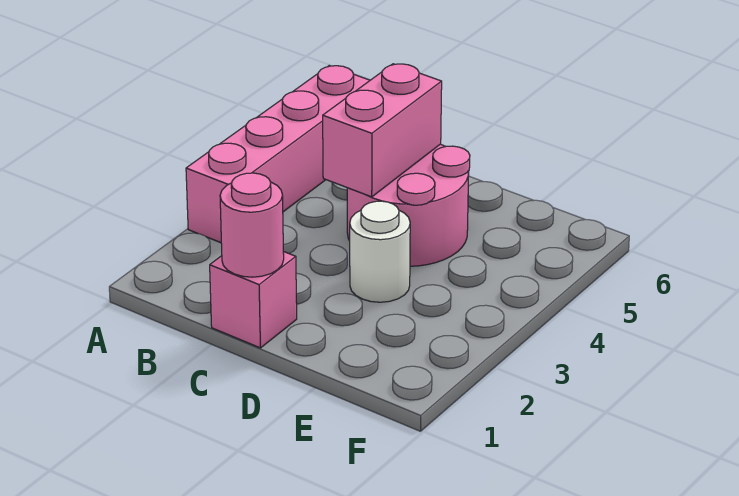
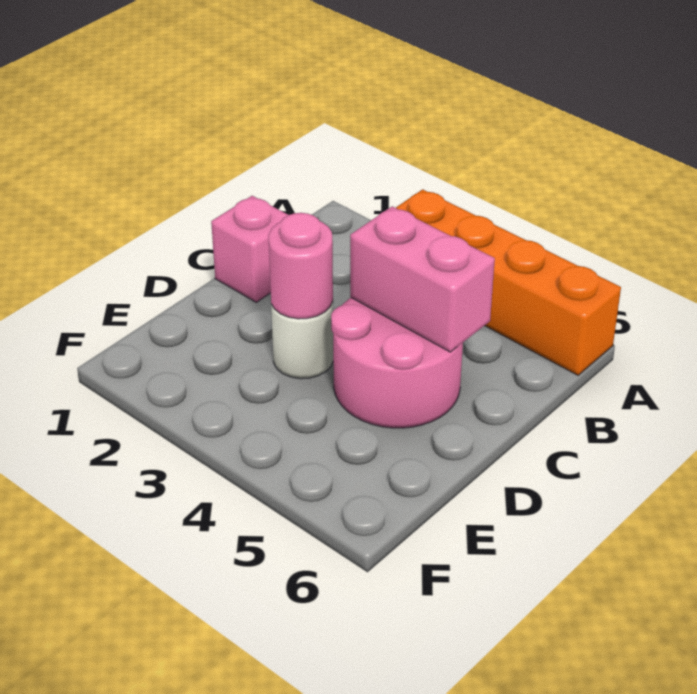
pink brick A3:A6 level 1 -> orange brick A3:A6 level 1
pink round brick C1 level 2 -> pink round brick D3 level 2

